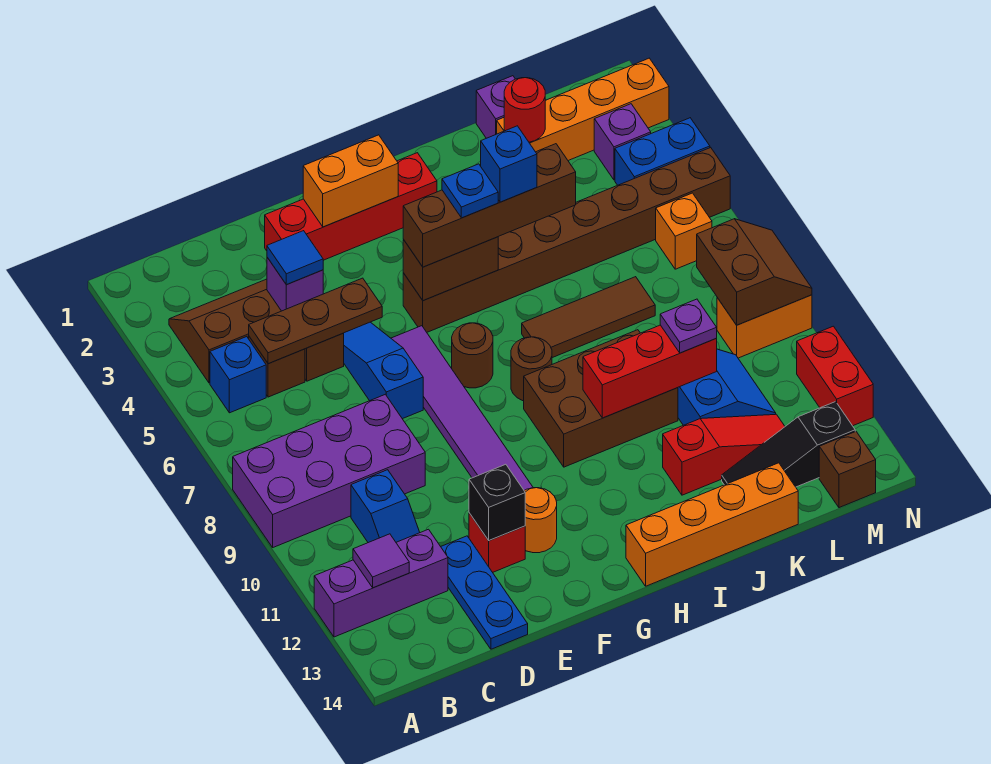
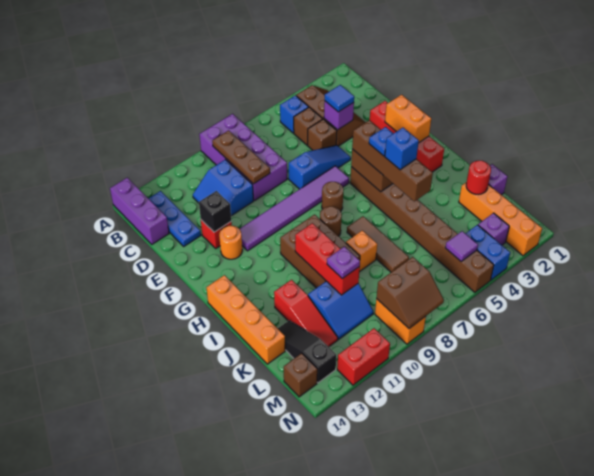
purple brick A12:C12 level 1 -> purple brick A14:C14 level 1
purple tile B12 level 2 -> purple tile M5 level 2
brown plate C5:E5 level 2 -> brown plate B9:D9 level 2
blue slope C10:C11 level 1 top 10 -> blue slope C10:D11 level 1 top 10
blue plate D12:D14 level 1 -> blue plate B13:D13 level 1
orange brick M6 level 1 -> orange brick J8 level 1

